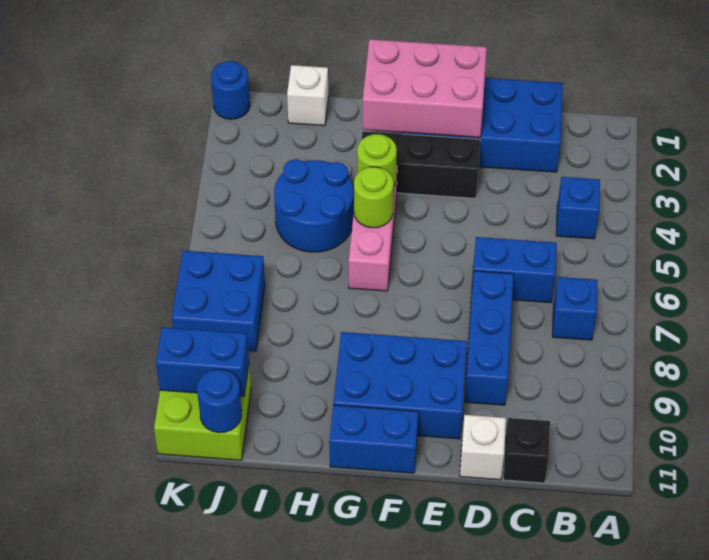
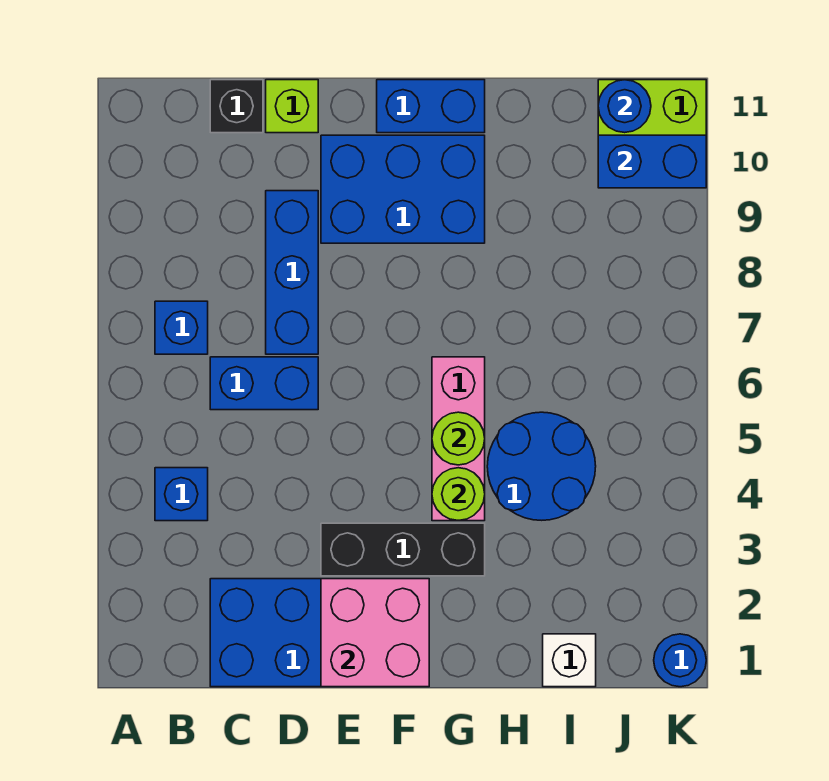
white brick D11 level 1 -> lime brick D11 level 1
pink brick E1:G2 level 2 -> pink brick E1:F2 level 2
blue brick J7:K8 level 1 -> none

